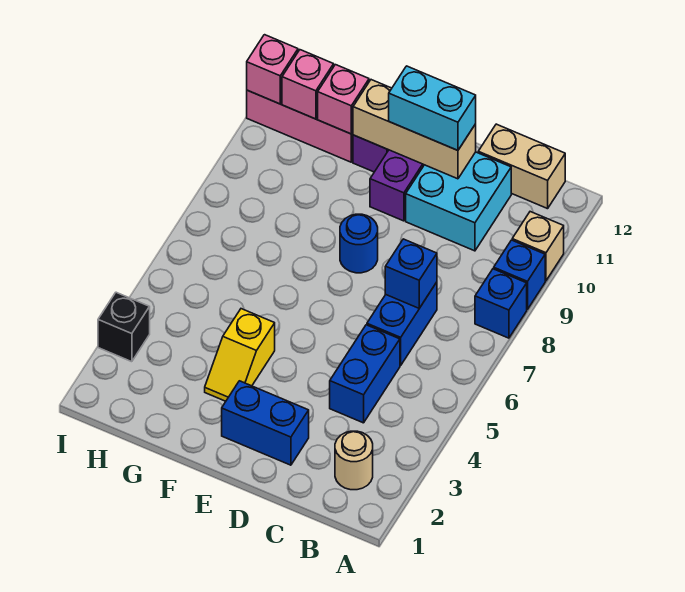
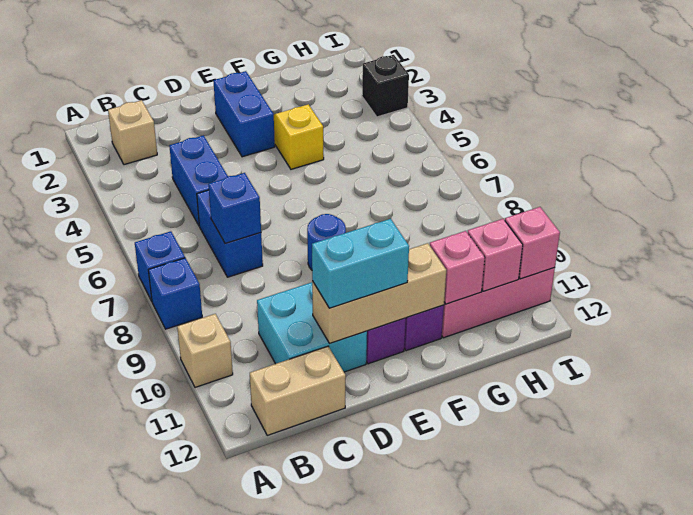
blue brick A9 level 1 -> blue brick A7 level 1
tan round brick B2 level 1 -> tan brick B2 level 1
blue brick D2:E2 level 1 -> blue brick E2:E3 level 1

